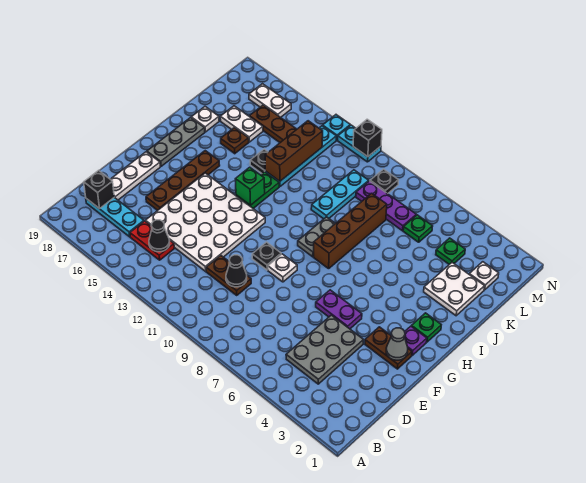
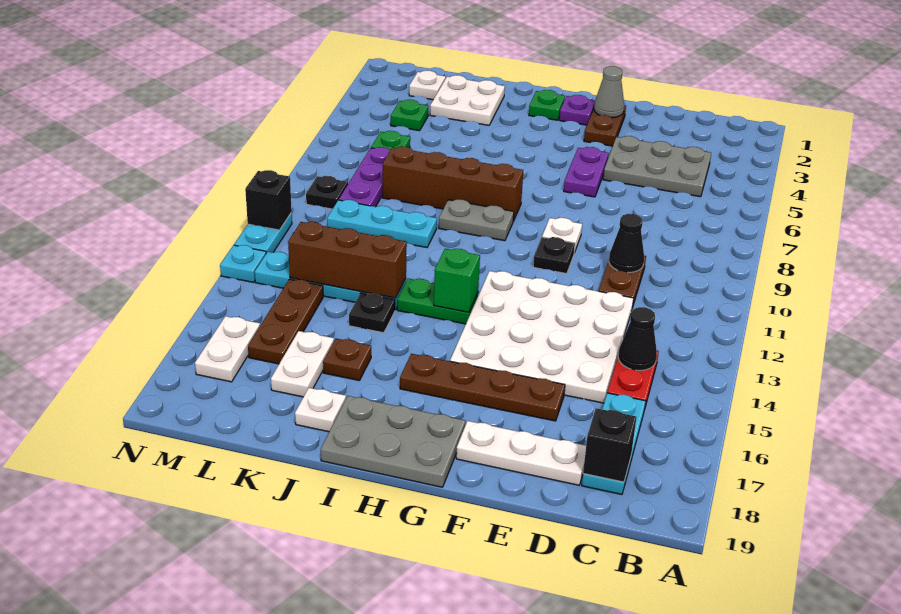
grey plate G18:I18 level 1 -> grey plate G18:I19 level 1

